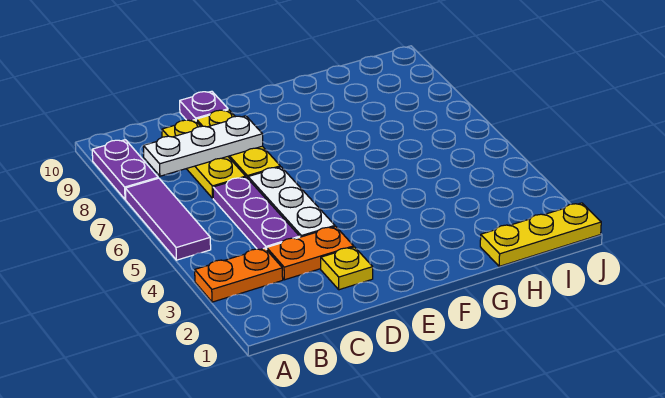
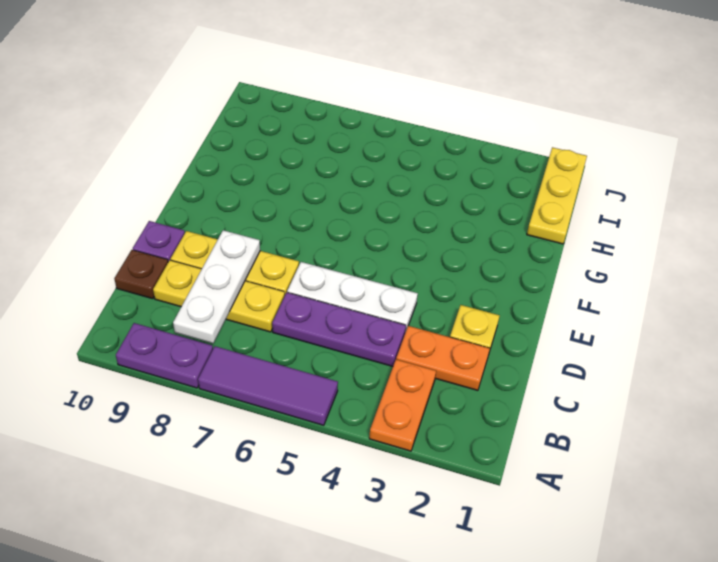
orange plate C3:D3 level 1 -> orange plate C2:C3 level 1
none -> brown plate C10 level 1

